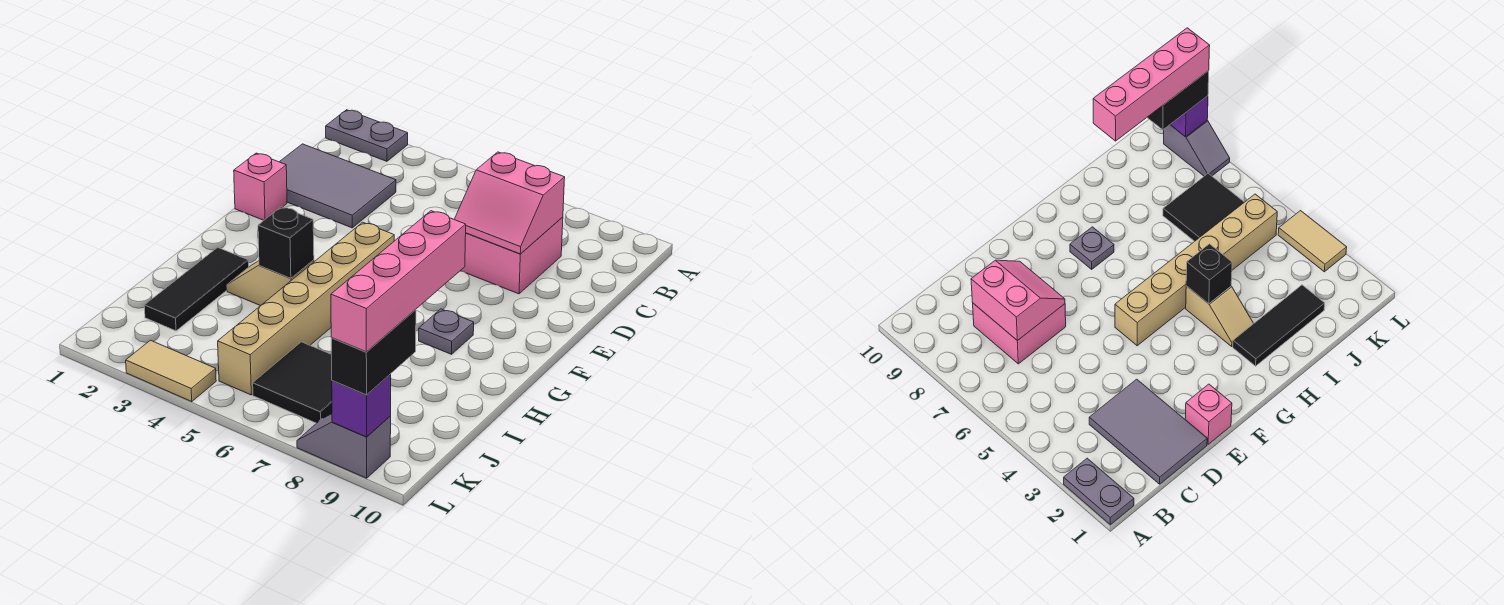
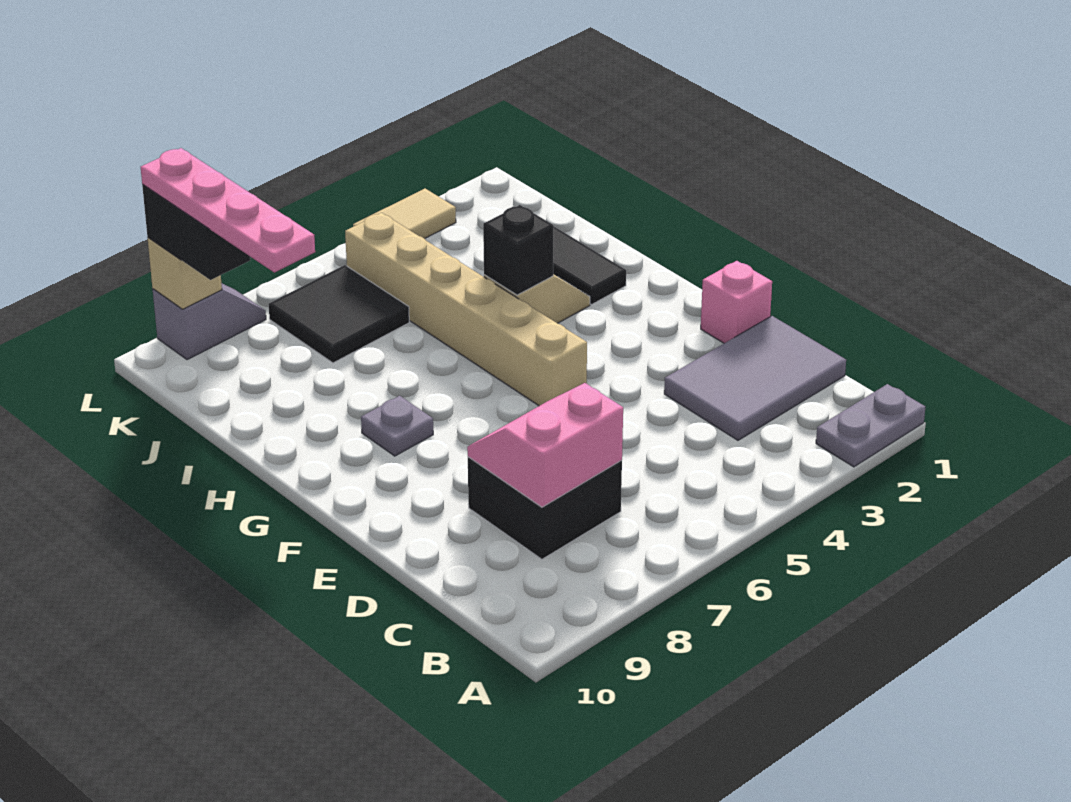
pink brick C7:D8 level 1 -> black brick C7:D8 level 1
pink brick I9:L9 level 4 -> pink plate I9:L9 level 4
purple brick L9 level 2 -> tan brick L9 level 2

